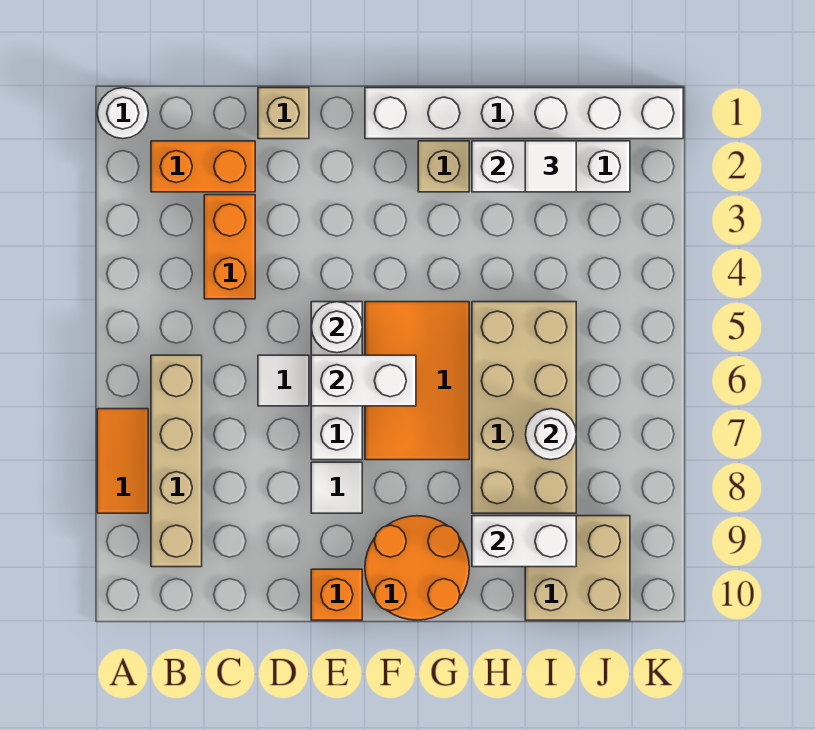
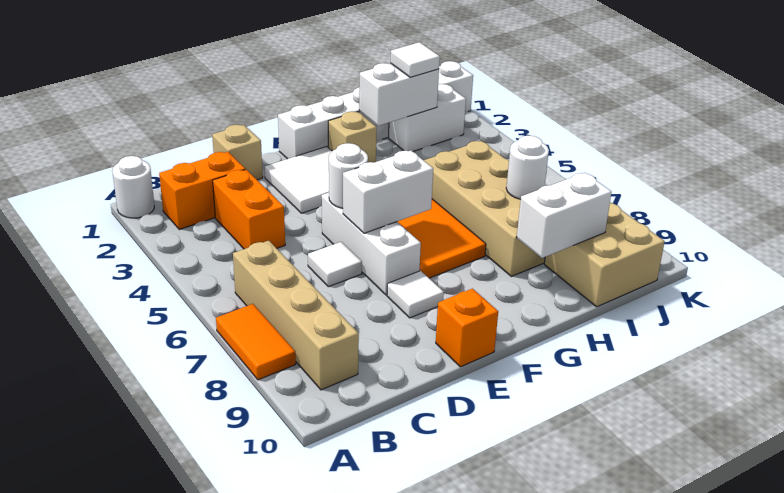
none -> white tile E2:F3 level 1
orange round brick F9:G10 level 1 -> none

